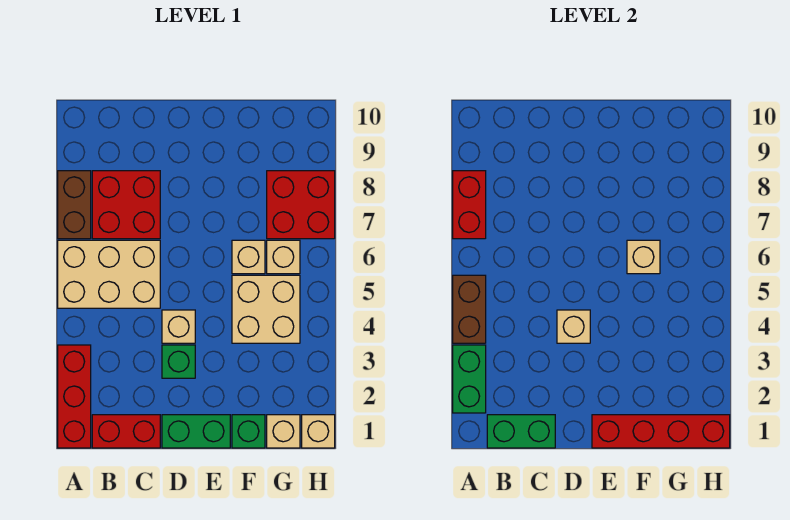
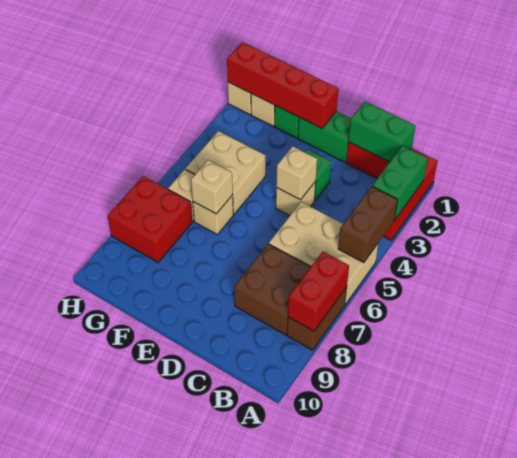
red brick B7:C8 level 1 -> brown brick B7:C8 level 1

